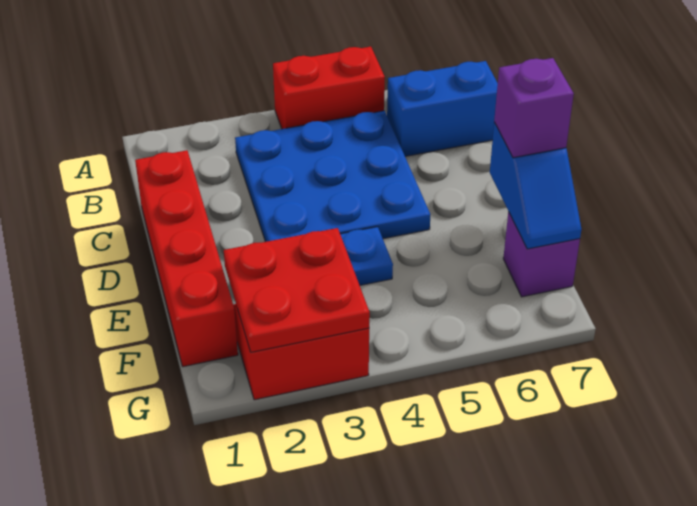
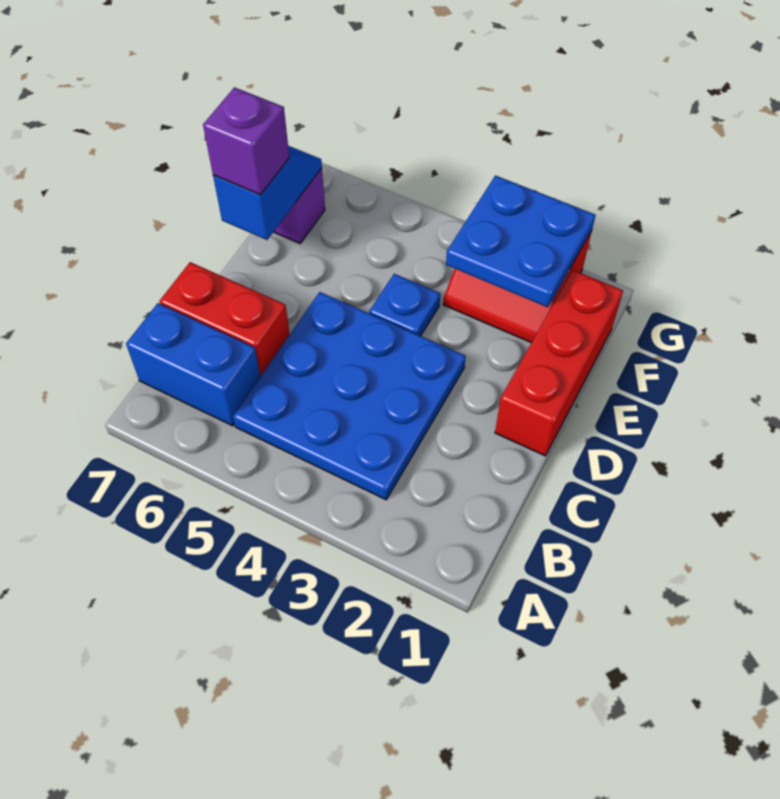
red brick A4:A5 level 1 -> red brick C6:C7 level 1
red brick C1:F1 level 1 -> red brick D1:F1 level 1
red plate F2:G3 level 2 -> blue plate F2:G3 level 2

